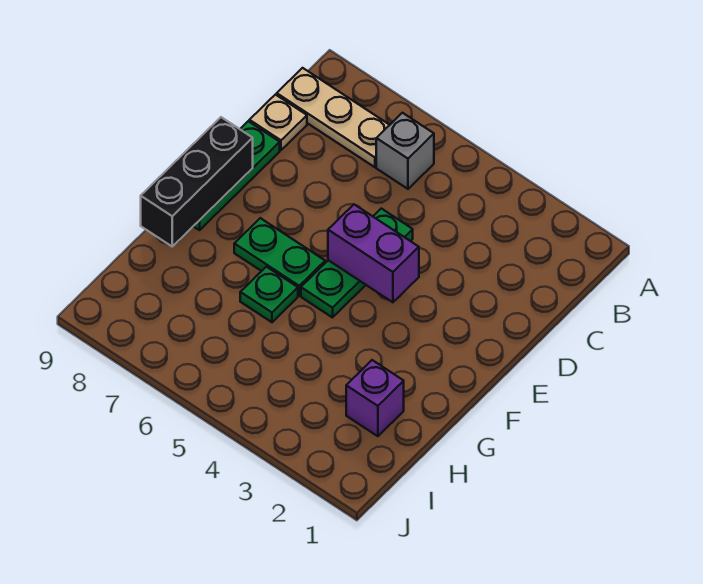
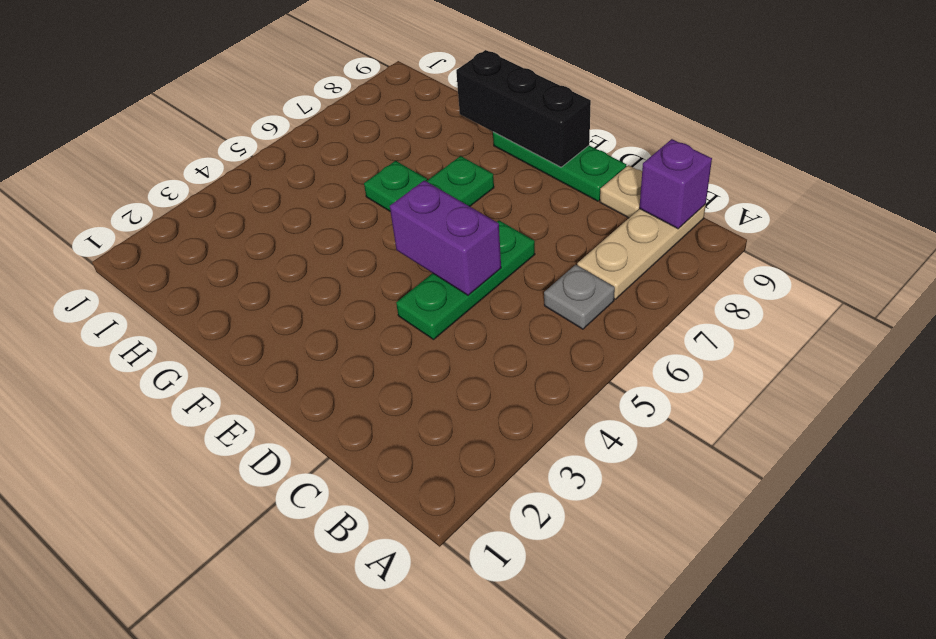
grey brick B6 level 1 -> grey plate B6 level 1
green plate D5:F5 level 1 -> green plate D4:D6 level 1
purple brick E4:E5 level 2 -> purple brick D5:E5 level 2
purple brick H2 level 1 -> purple brick B9 level 2

